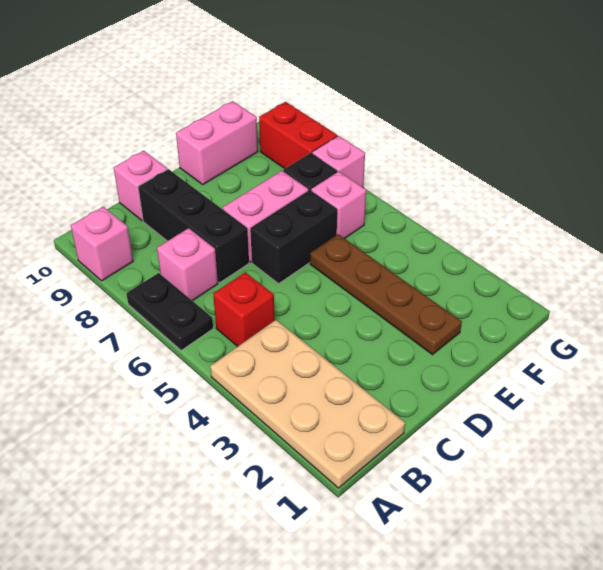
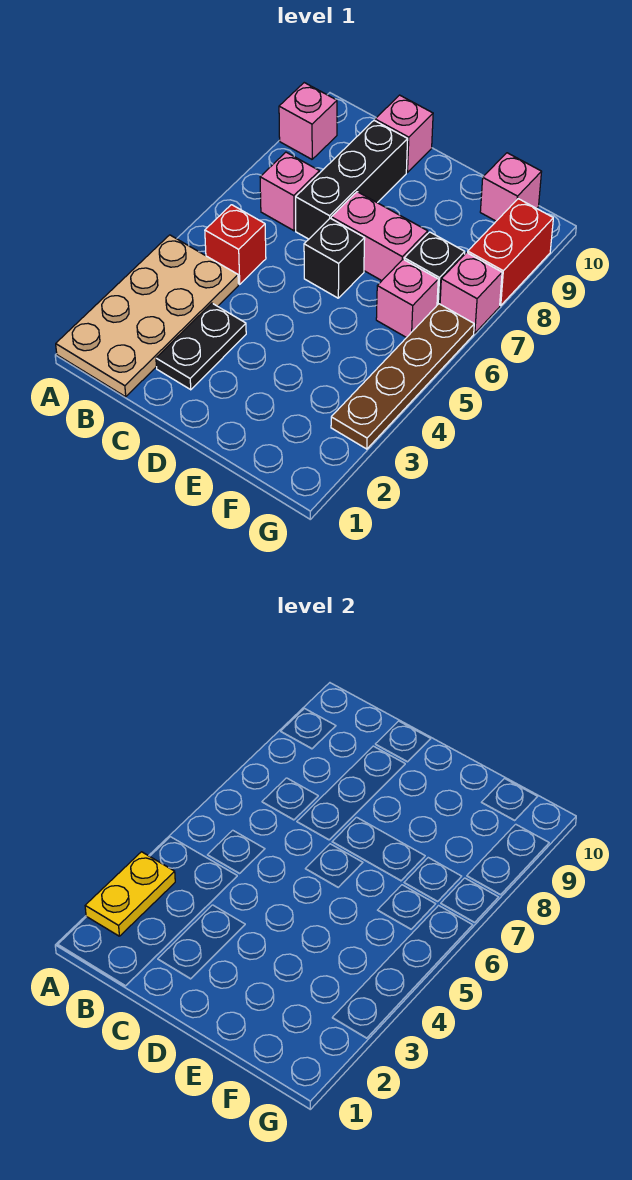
none -> yellow plate A2:A3 level 2
black plate A6:A7 level 1 -> black plate C2:C3 level 1
black brick D6:E6 level 1 -> black brick D6 level 1
brown plate E2:E5 level 1 -> brown plate G3:G6 level 1
pink brick E10:F10 level 1 -> pink brick F10 level 1

